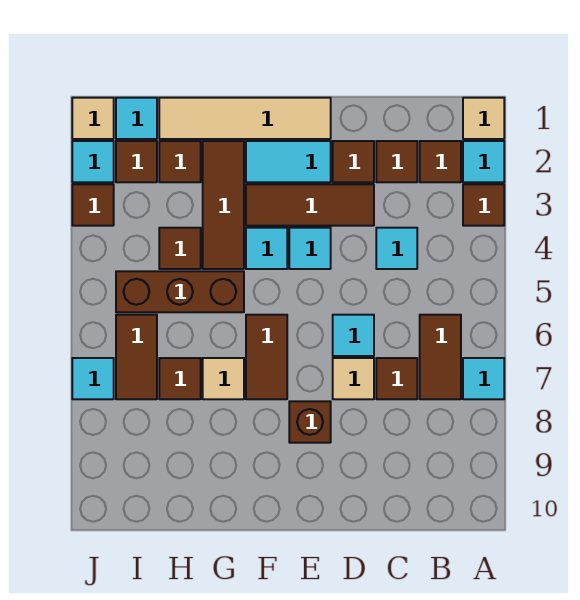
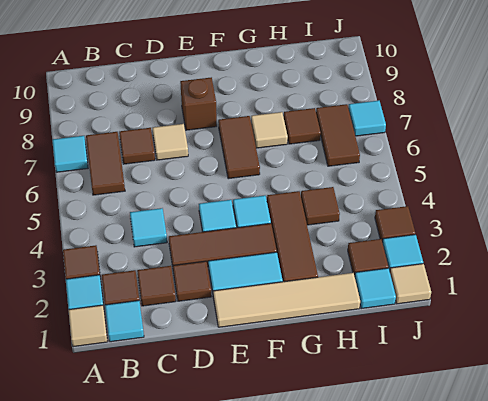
cyan tile D6 level 1 -> cyan tile B1 level 1
brown brick G5:I5 level 1 -> none
brown tile H2 level 1 -> none

